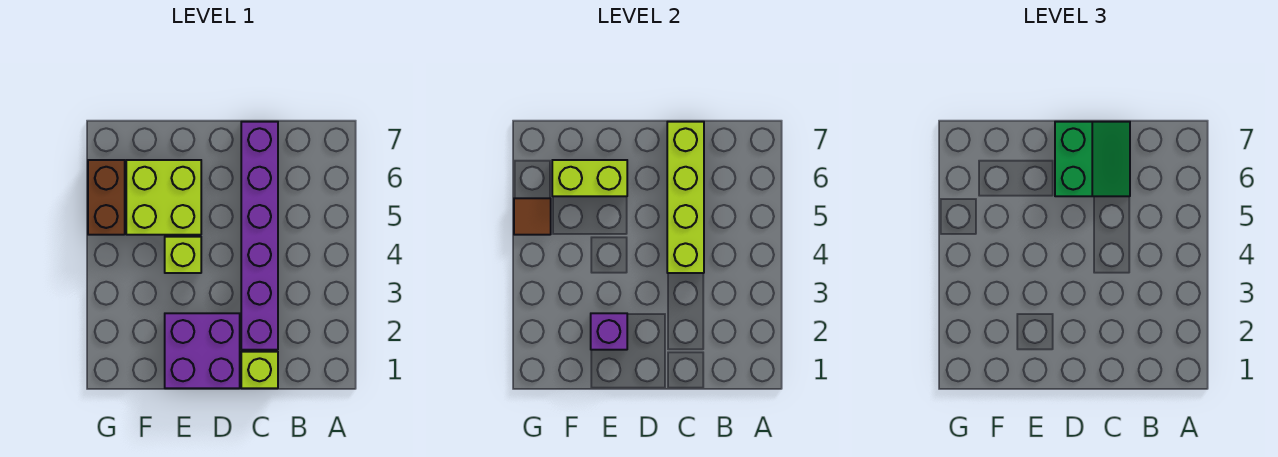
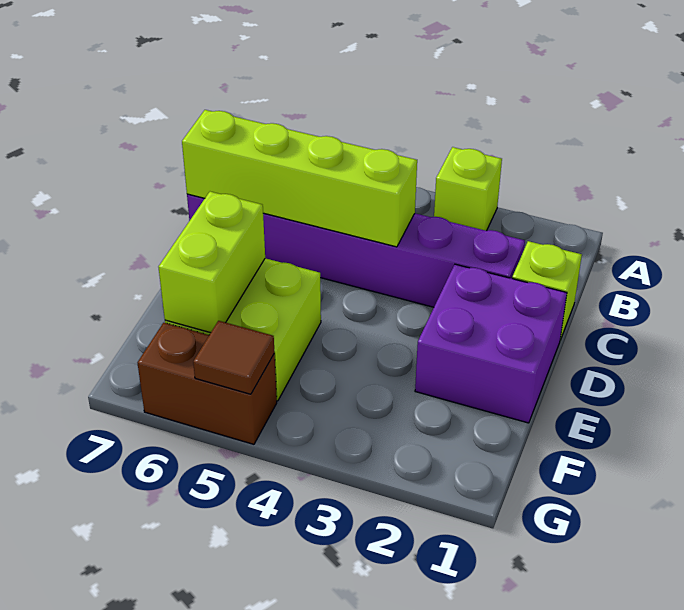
green slope C6:D7 level 3 top D -> none
purple brick E2 level 2 -> none
lime brick E4 level 1 -> lime brick A3 level 1

